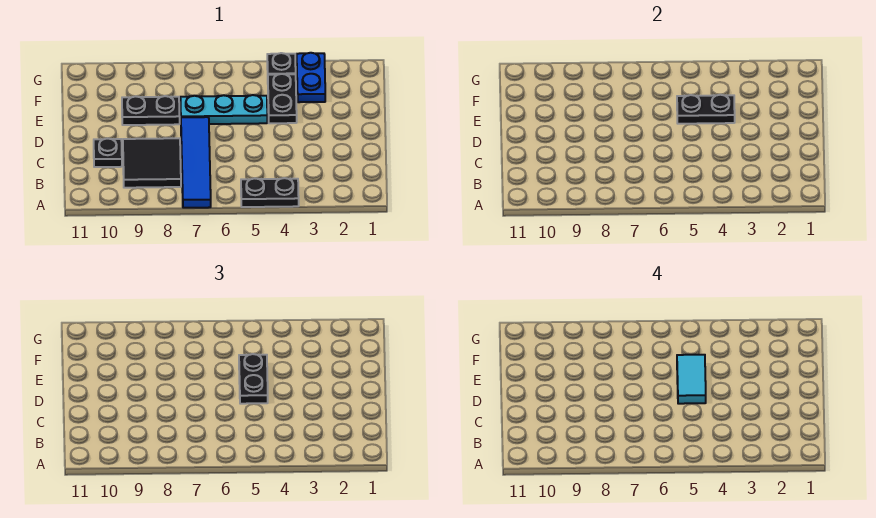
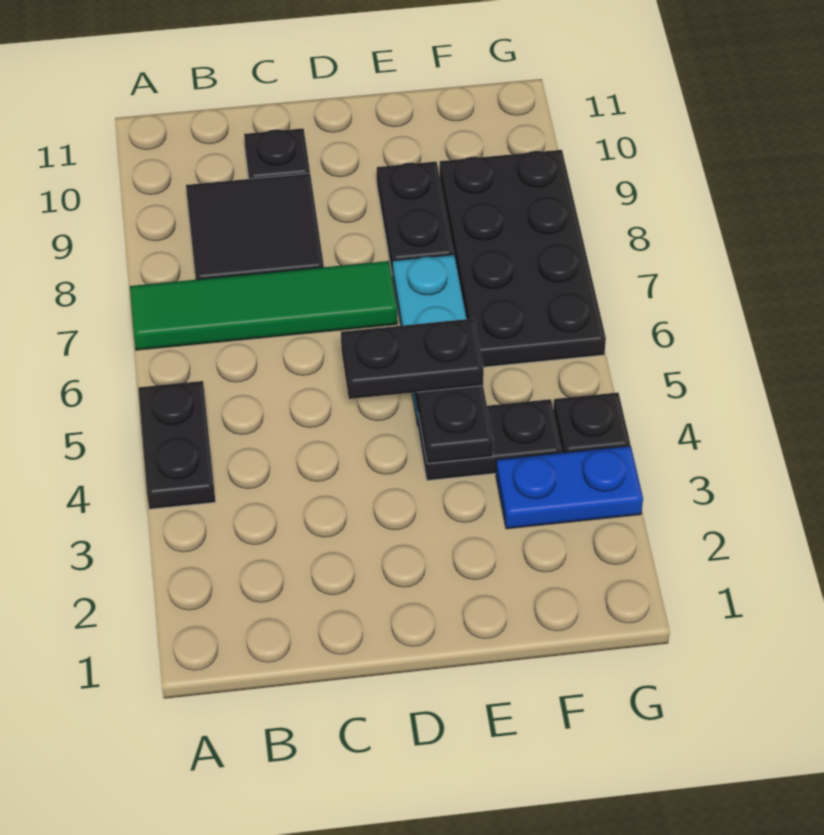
blue tile A7:D7 level 1 -> green tile A7:D7 level 1
cyan tile D5:E5 level 4 -> none
none -> black plate F6:G9 level 1

